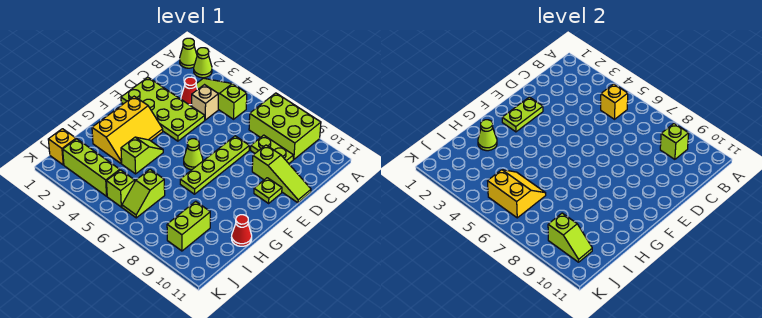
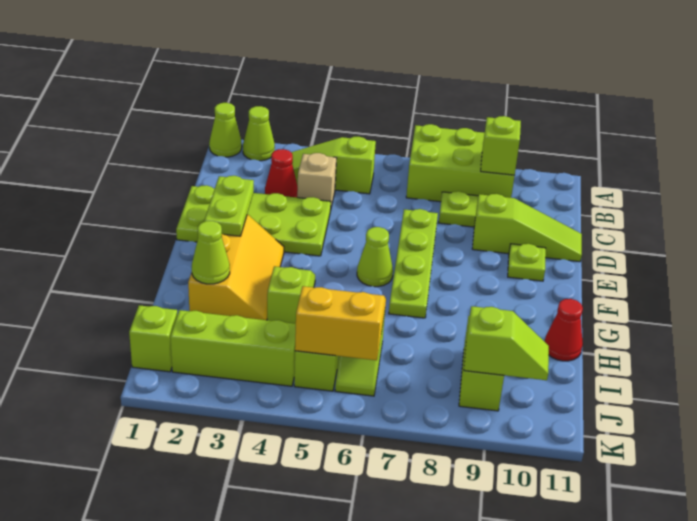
yellow brick B5 level 2 -> none
yellow brick J1 level 1 -> lime brick J1 level 1

